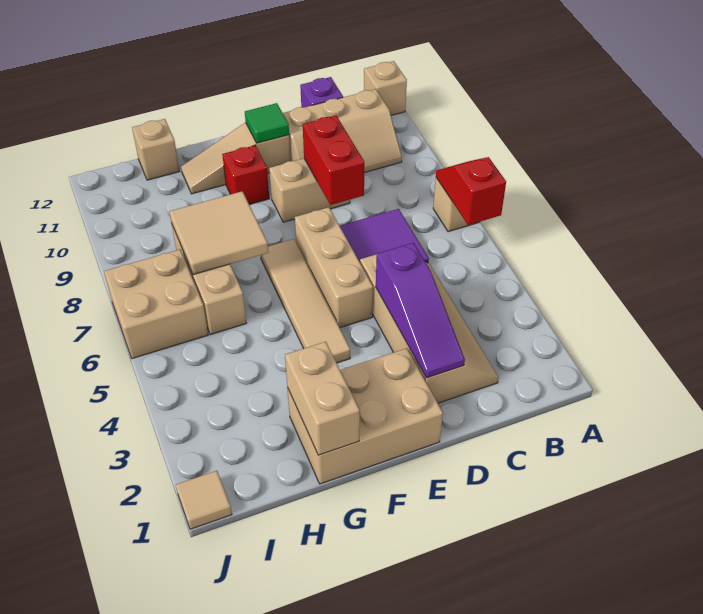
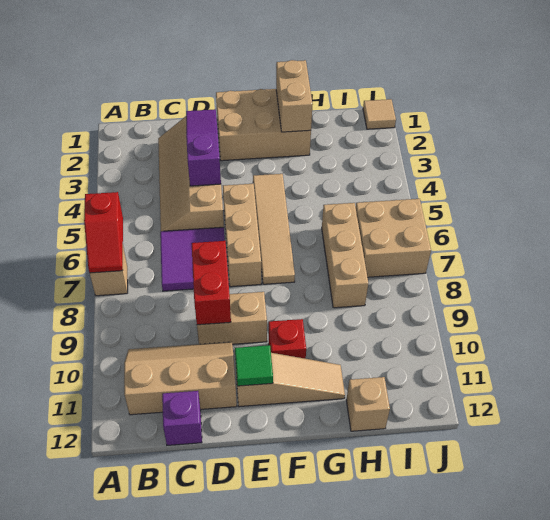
tan brick A12 level 1 -> none
tan tile G7:H8 level 2 -> none

